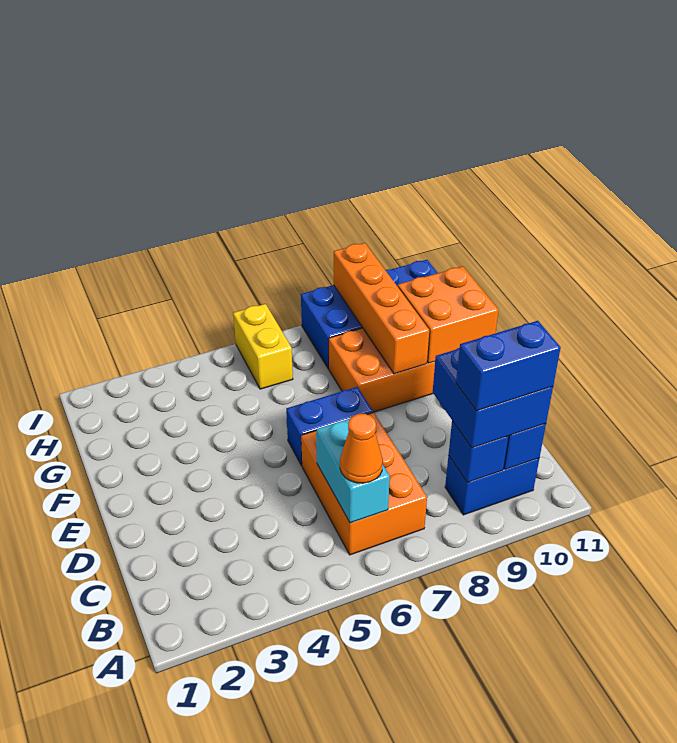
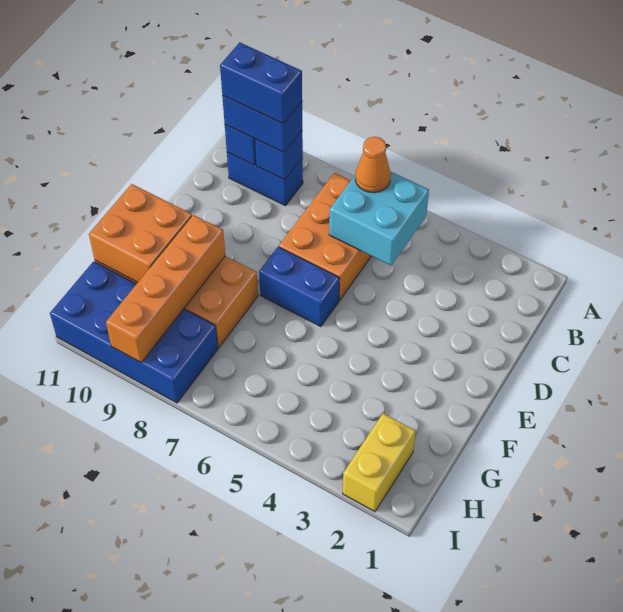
cyan brick B6:C6 level 2 -> cyan brick B5:C6 level 2
blue brick B9:C10 level 3 -> blue brick B9:B10 level 3
yellow brick H6:I6 level 1 -> yellow brick H2:I2 level 1

